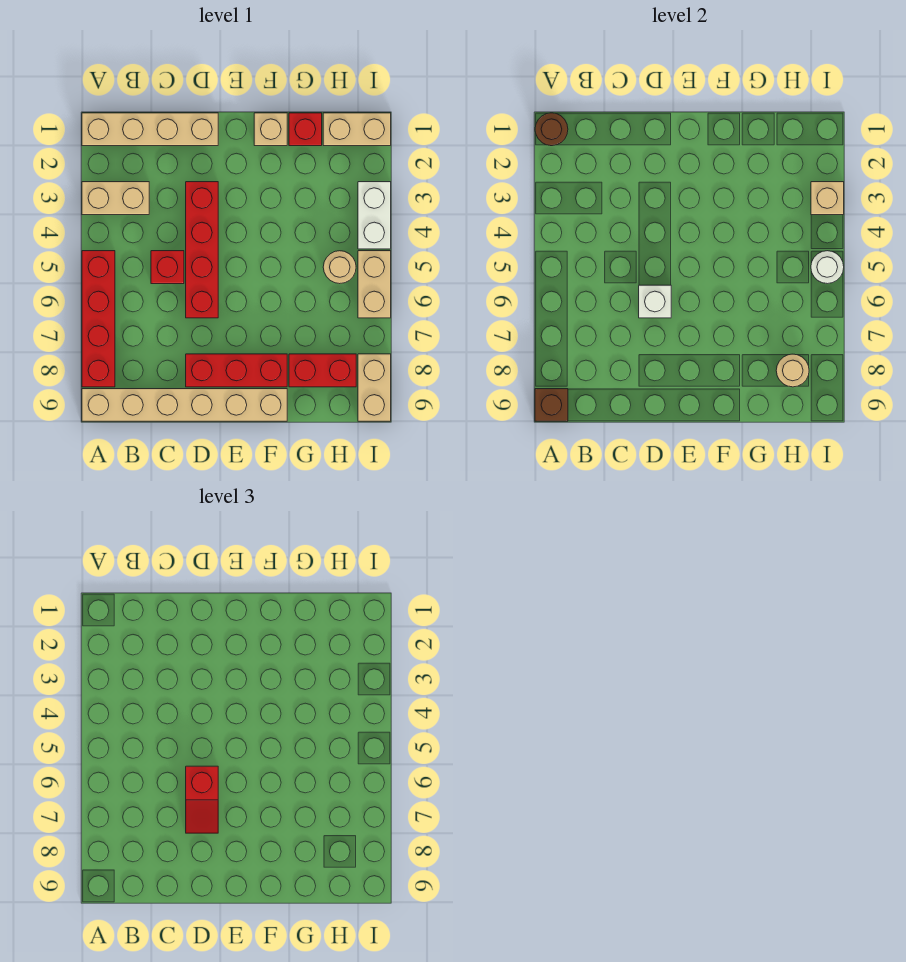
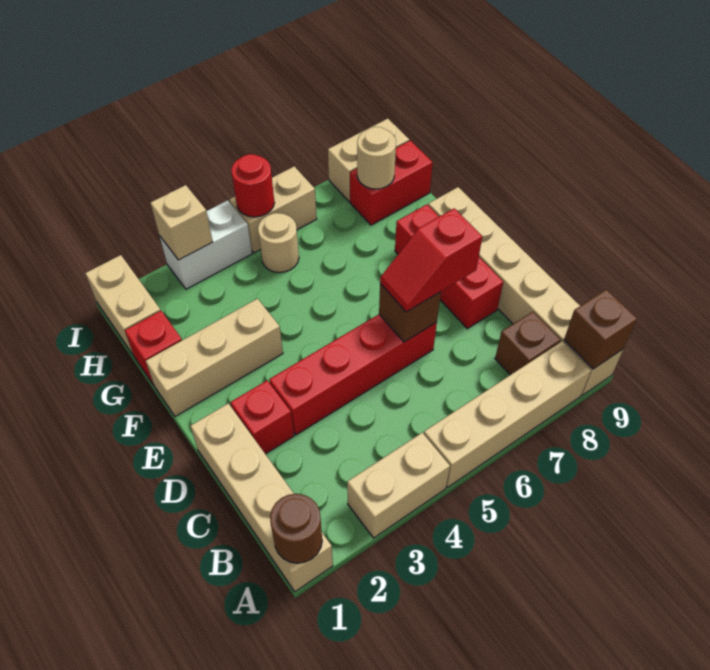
tan brick A3:B3 level 1 -> tan brick A3:A4 level 1
red brick A5:A8 level 1 -> tan brick A5:A8 level 1
none -> brown brick B8 level 1
red brick C5 level 1 -> red brick D2 level 1
white brick D6 level 2 -> brown brick D6 level 2
red slope D6:D7 level 3 top 6 -> red slope D6:D7 level 3 top 7
tan brick F1 level 1 -> tan brick F1:F3 level 1
red brick G8:H8 level 1 -> red brick H8:H9 level 1
white round brick I5 level 2 -> red round brick I5 level 2

